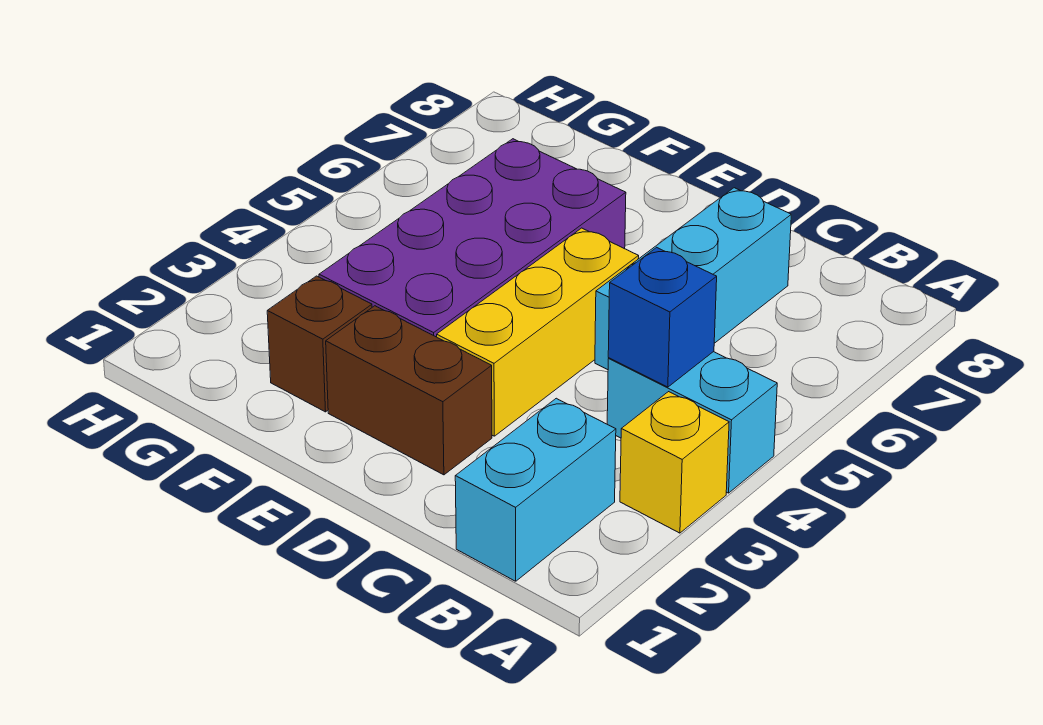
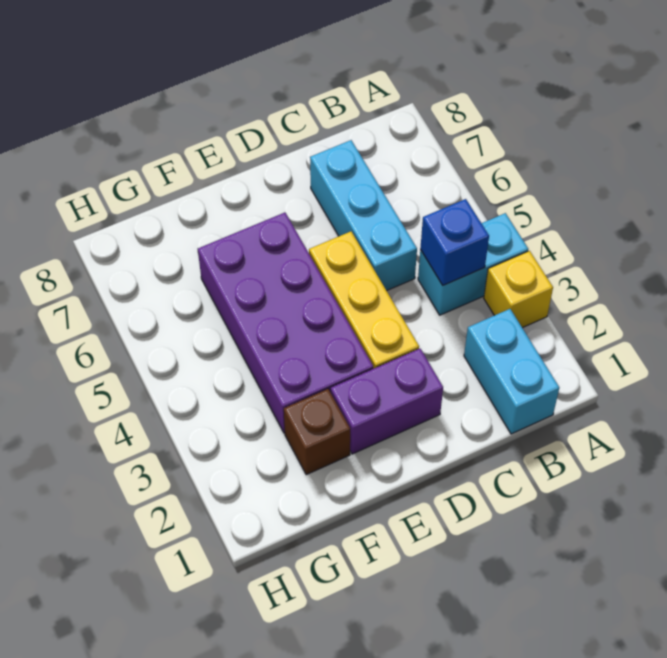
brown brick D2:E2 level 1 -> purple brick D2:E2 level 1

